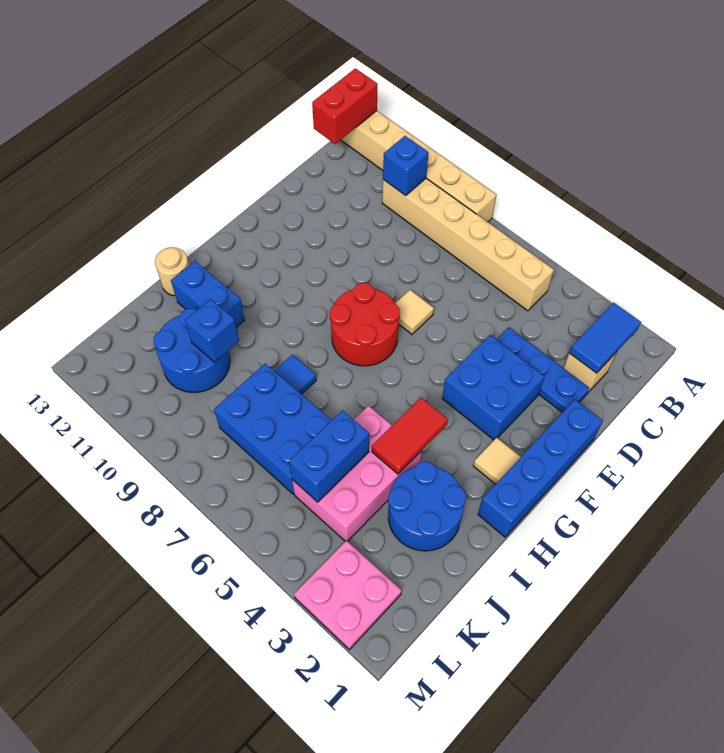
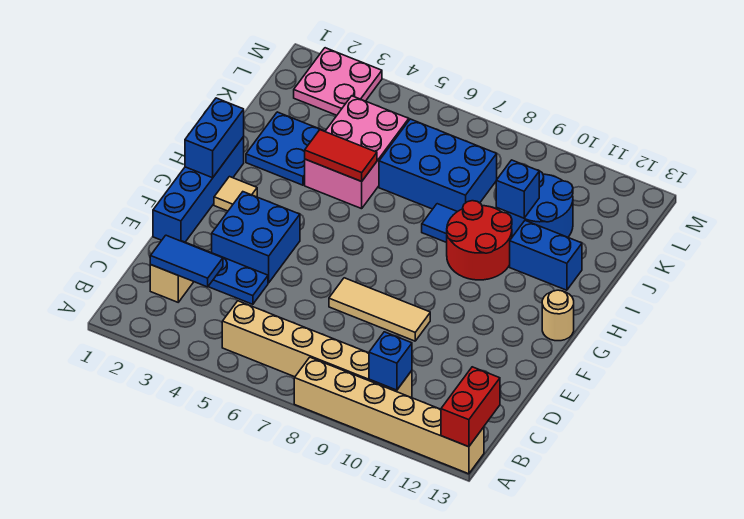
blue tile B2:C2 level 2 -> blue tile C2:C3 level 2
tan tile E7 level 1 -> tan tile E7:E9 level 1
red round brick F7:G8 level 1 -> red round brick H9:I10 level 1
red tile H4:I4 level 2 -> red tile I4:I5 level 2
blue round brick I2:J3 level 1 -> blue plate I2:J3 level 1
tan round brick I13 level 1 -> tan round brick G13 level 1
blue brick J5:K5 level 2 -> blue brick G1:H1 level 2

